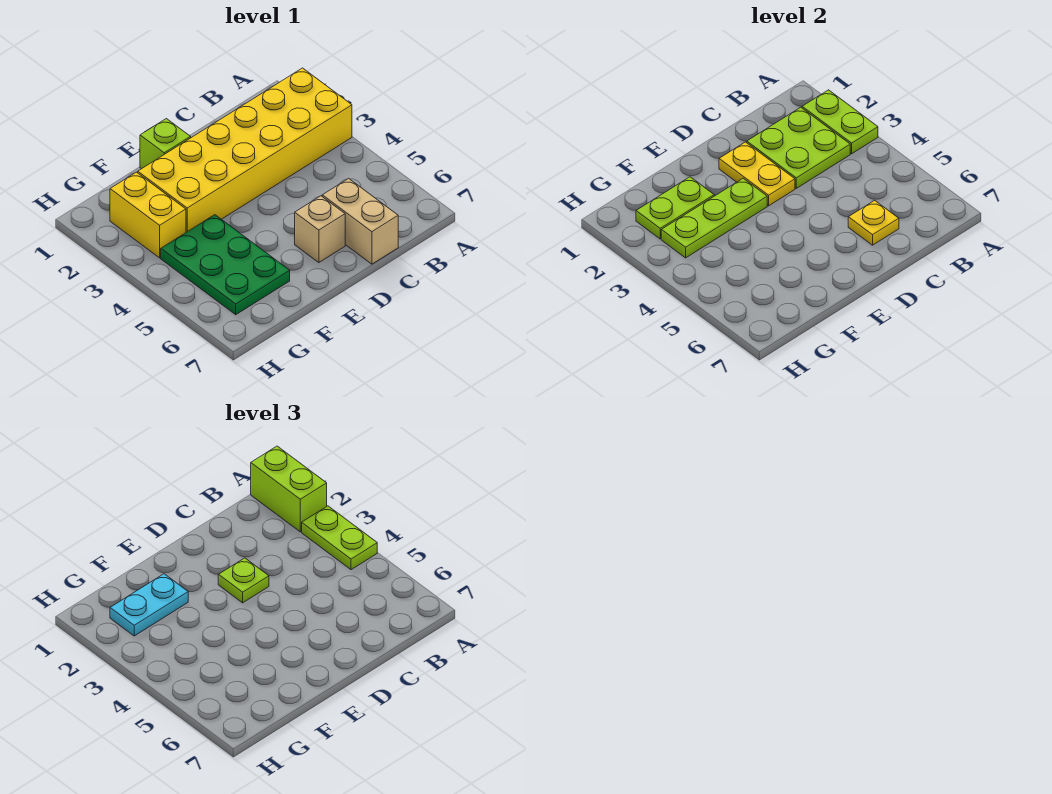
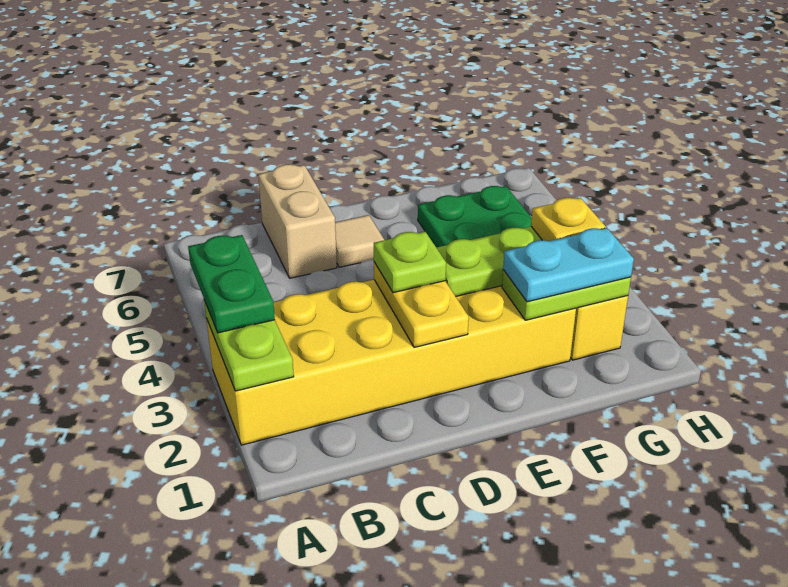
lime brick A1:A2 level 3 -> none
lime plate A3:A4 level 3 -> green plate A3:A4 level 3
lime plate B2:C3 level 2 -> none
yellow plate C6 level 2 -> yellow plate G3 level 3
tan brick D6 level 1 -> tan tile D6 level 1
lime brick E1 level 1 -> none

